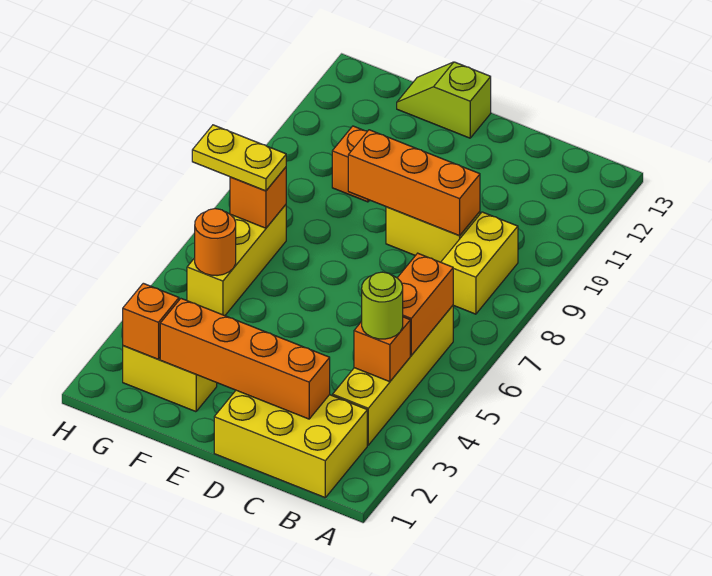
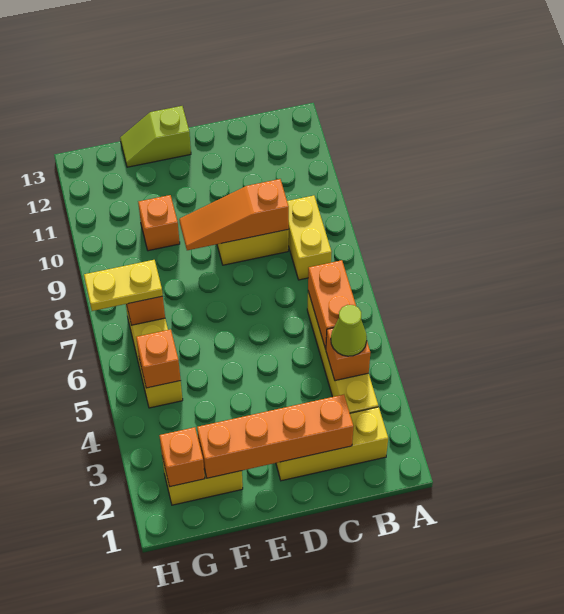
yellow brick B1:D2 level 1 -> yellow brick B2:D2 level 1
lime round brick B4 level 3 -> lime cone B4 level 3
orange brick C9:E9 level 2 -> orange slope C9:E9 level 2 top C
orange round brick G5 level 2 -> orange brick G5 level 2

